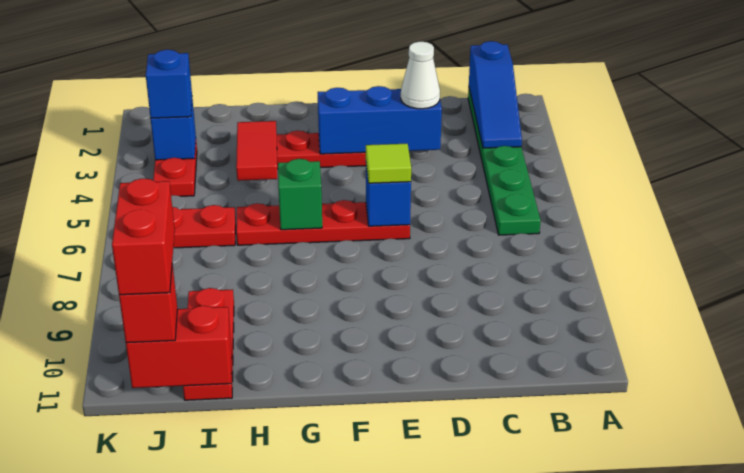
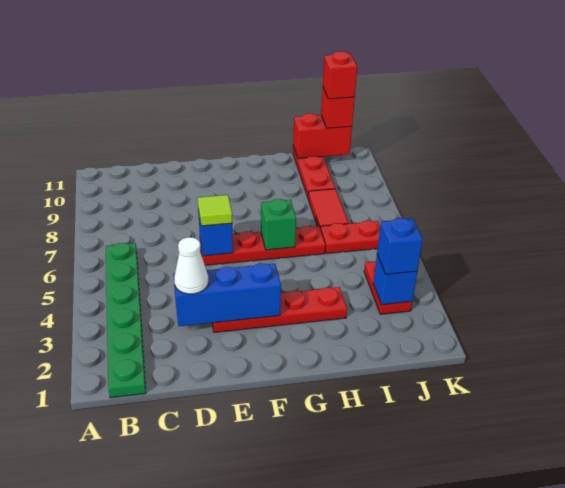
blue slope B1:B3 level 2 top 1 -> none
red tile H3:H4 level 2 -> red tile I7:I8 level 1
red brick J10:J11 level 4 -> red brick J11 level 4

